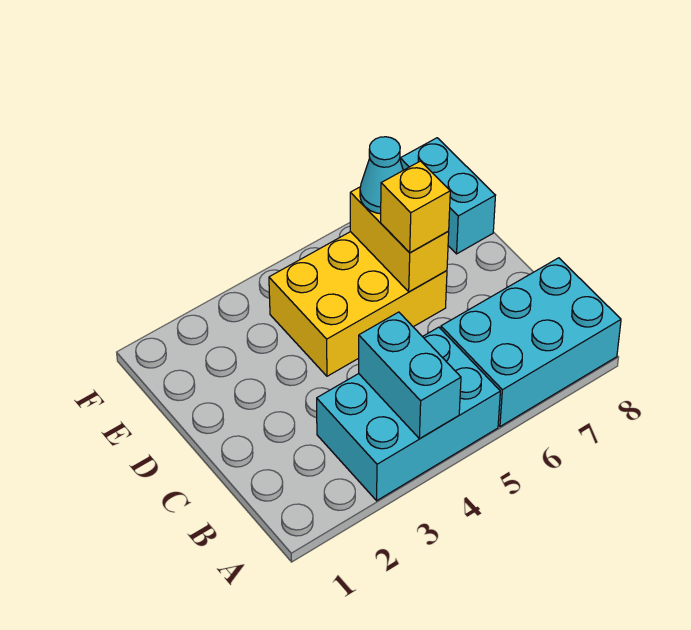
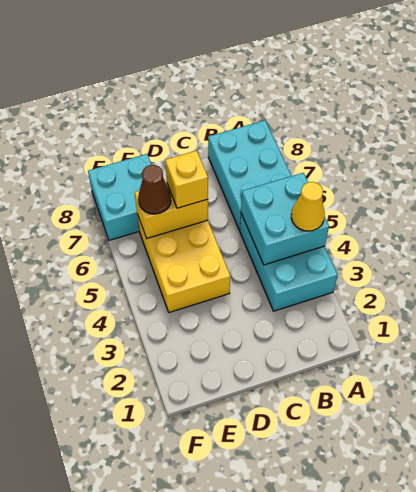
cyan brick A4:B4 level 2 -> cyan brick A4:B5 level 2
none -> yellow cone A4 level 3
cyan cone E6 level 3 -> brown cone E6 level 3
cyan brick E8:F8 level 1 -> cyan brick E7:F8 level 1

